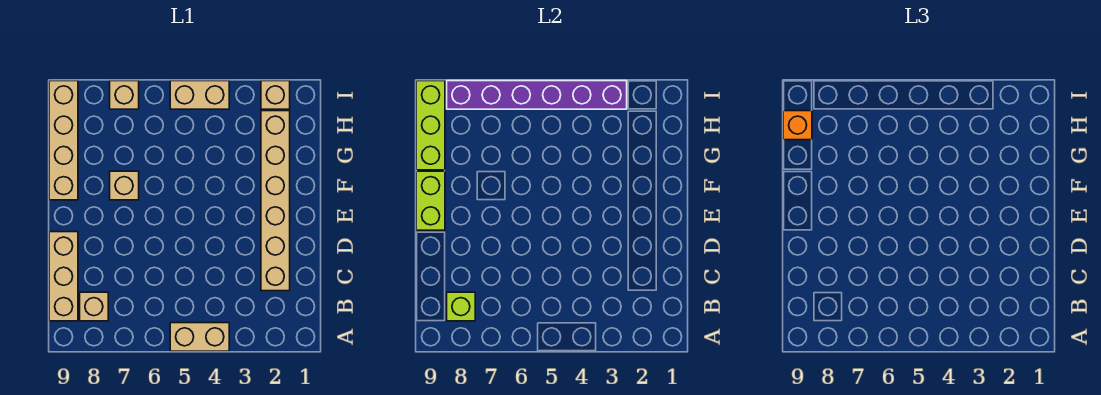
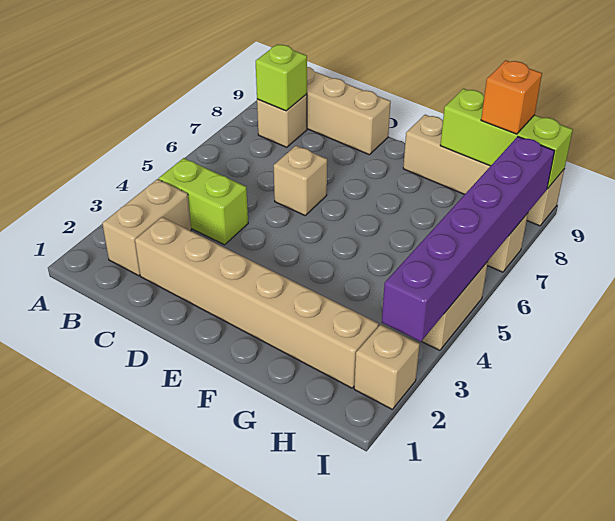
tan brick A4:A5 level 1 -> tan brick B2:B3 level 1
lime brick E9:F9 level 2 -> lime brick B4:C4 level 1
tan brick F7 level 1 -> tan brick D6 level 1

